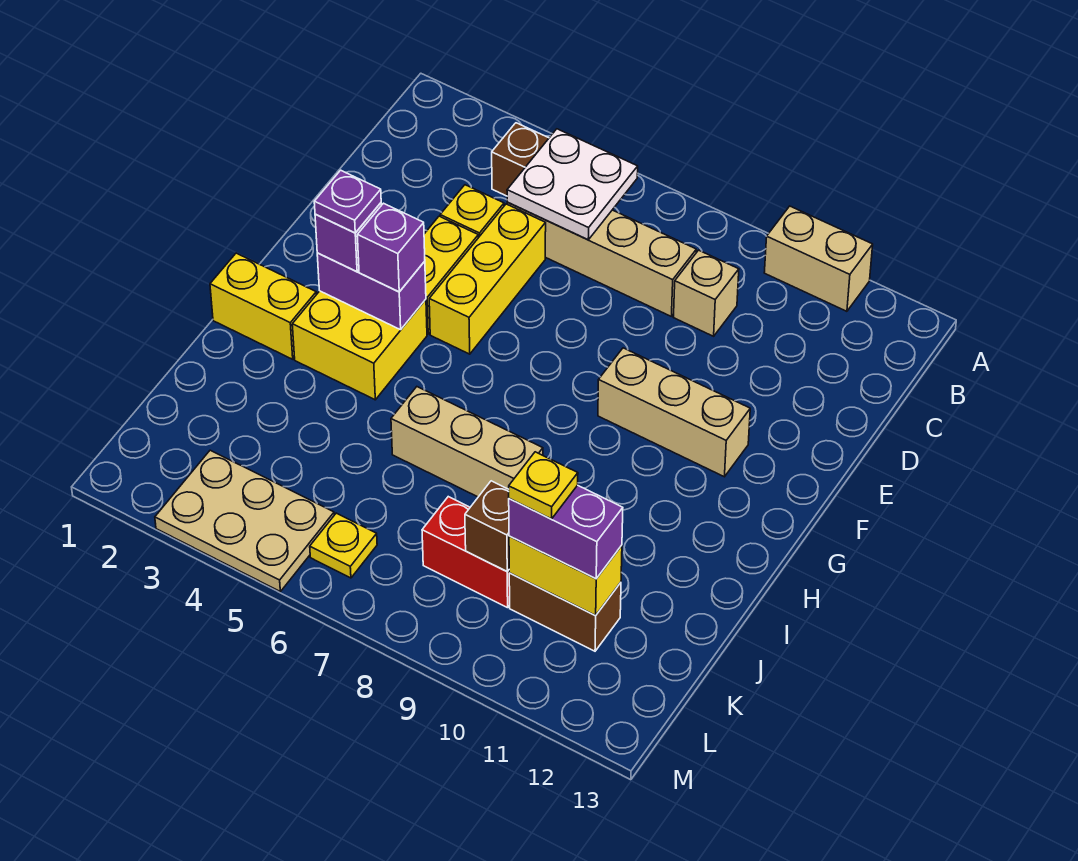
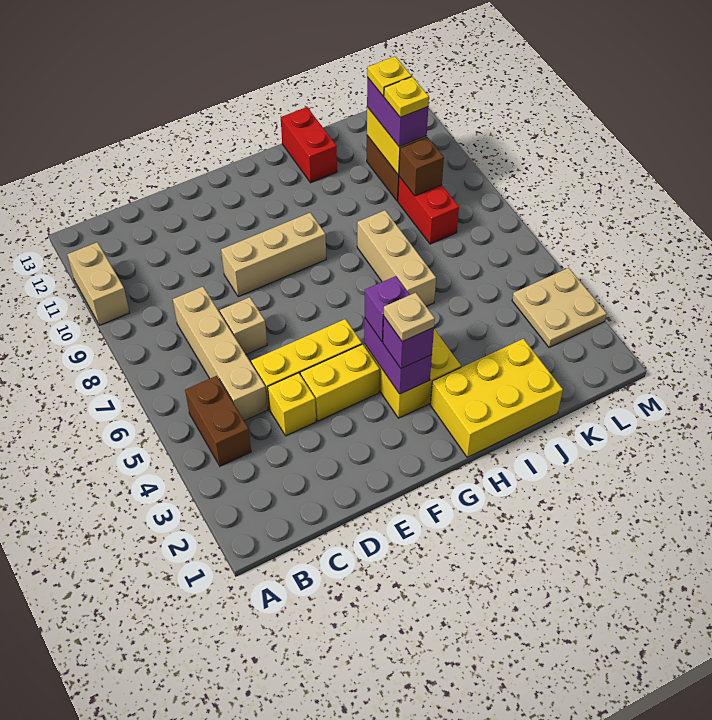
white plate B5:C6 level 2 -> none
tan brick C9 level 1 -> tan brick D7 level 1
tan brick F9:F11 level 1 -> tan brick E9:G9 level 1
purple plate G3 level 4 -> tan plate G3 level 4
yellow brick H1:H2 level 1 -> yellow brick H1:J2 level 1
none -> red brick I12:I13 level 1
tan plate L3:M5 level 1 -> tan plate L3:M4 level 1
yellow plate L6 level 1 -> yellow plate K11 level 4

